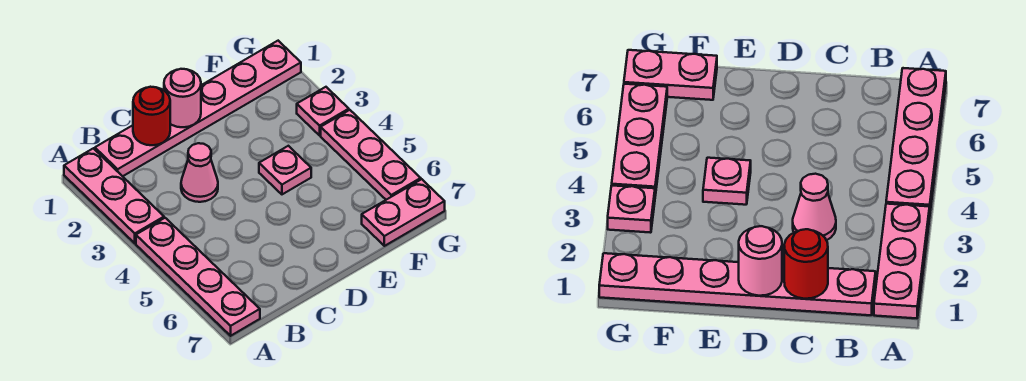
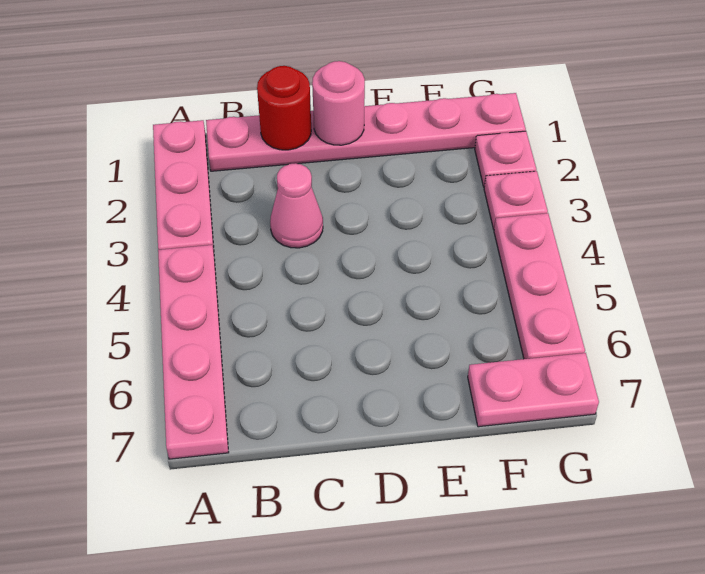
pink plate E4 level 1 -> pink plate G2 level 1

